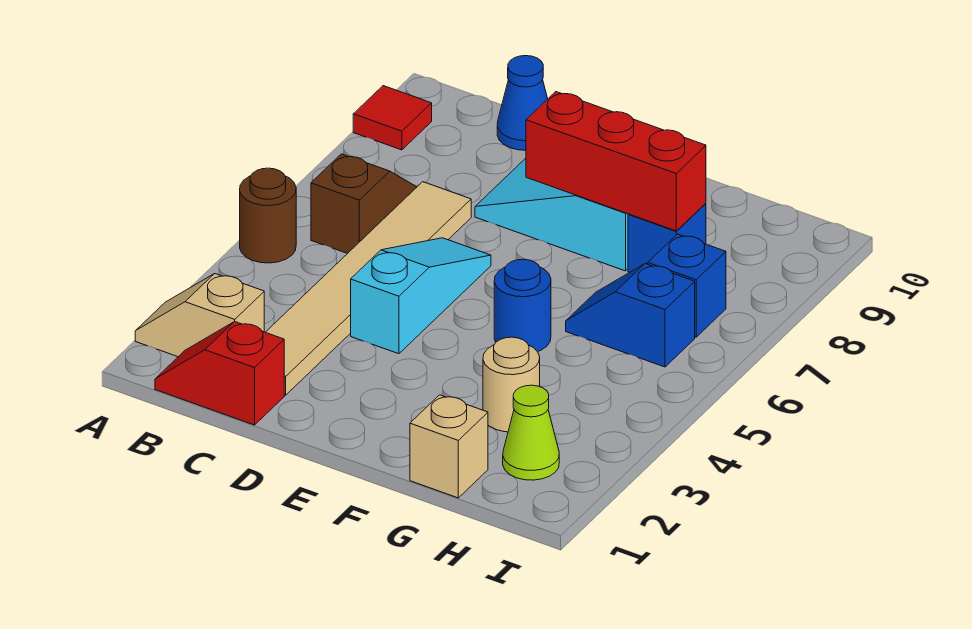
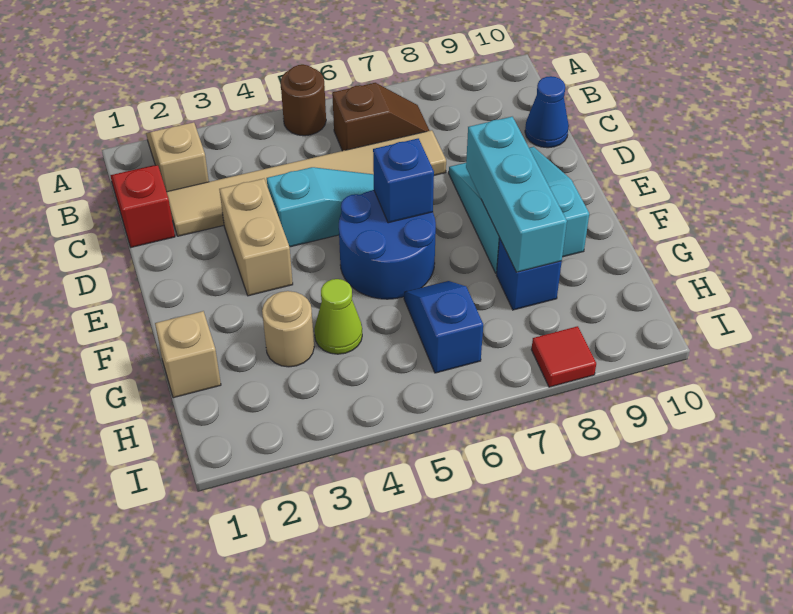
red tile A9 level 1 -> red tile I8 level 1
none -> tan brick D3:E3 level 1
red brick E8:G8 level 2 -> cyan brick E8:G8 level 2
blue round brick F5 level 1 -> blue round brick E5:F6 level 1
lime cone H2 level 1 -> lime cone G4 level 1
blue brick H7 level 1 -> blue brick E6 level 2

